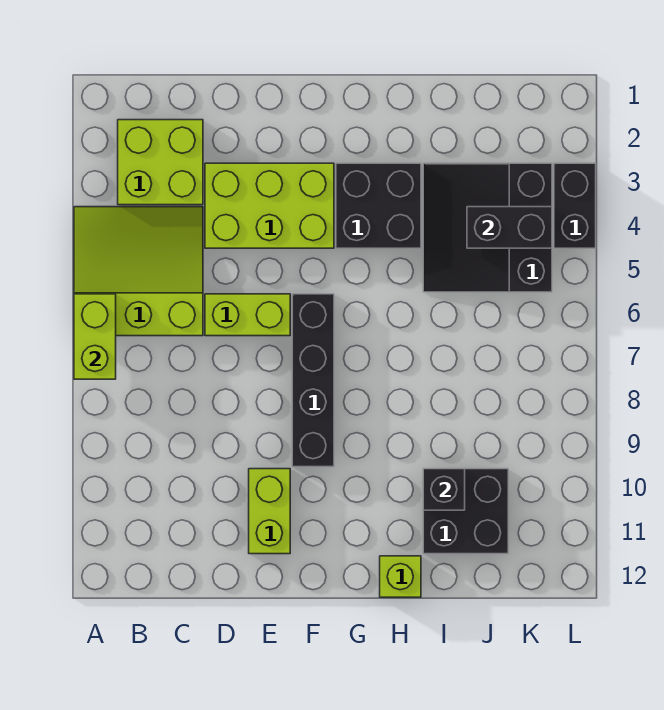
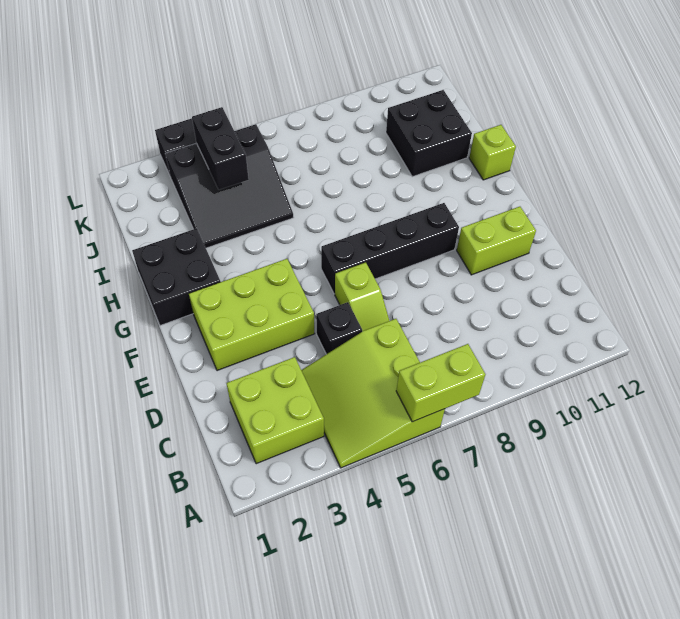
lime brick D3:F4 level 1 -> lime brick E2:F4 level 1
lime brick D6:E6 level 1 -> lime slope D6:E6 level 1 top E
black brick G3:H4 level 1 -> black brick G1:H2 level 1
black brick I10 level 2 -> black brick D5 level 1

